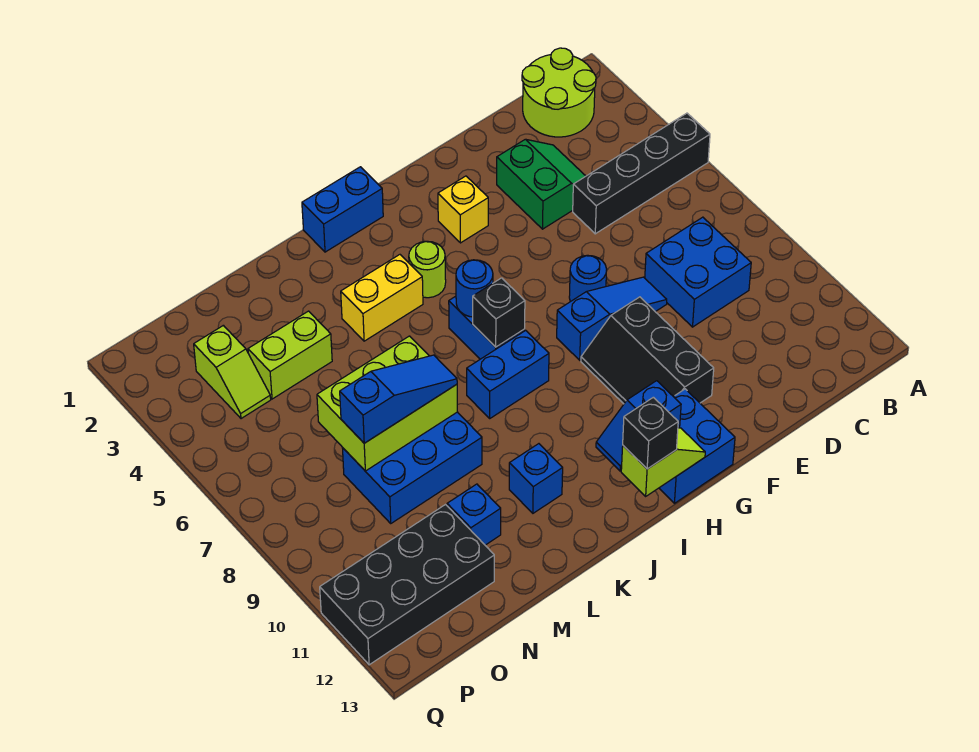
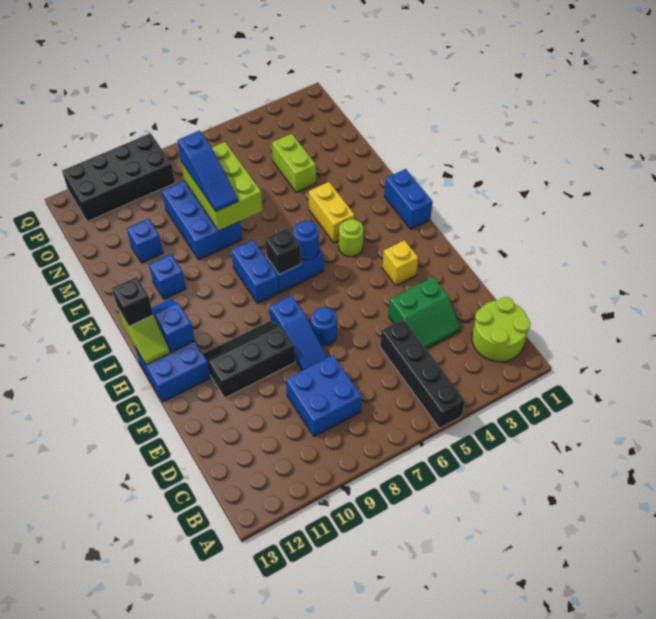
black brick N11:Q12 level 1 -> black brick P9:Q12 level 1
lime slope O3:O4 level 1 top 3 -> none

